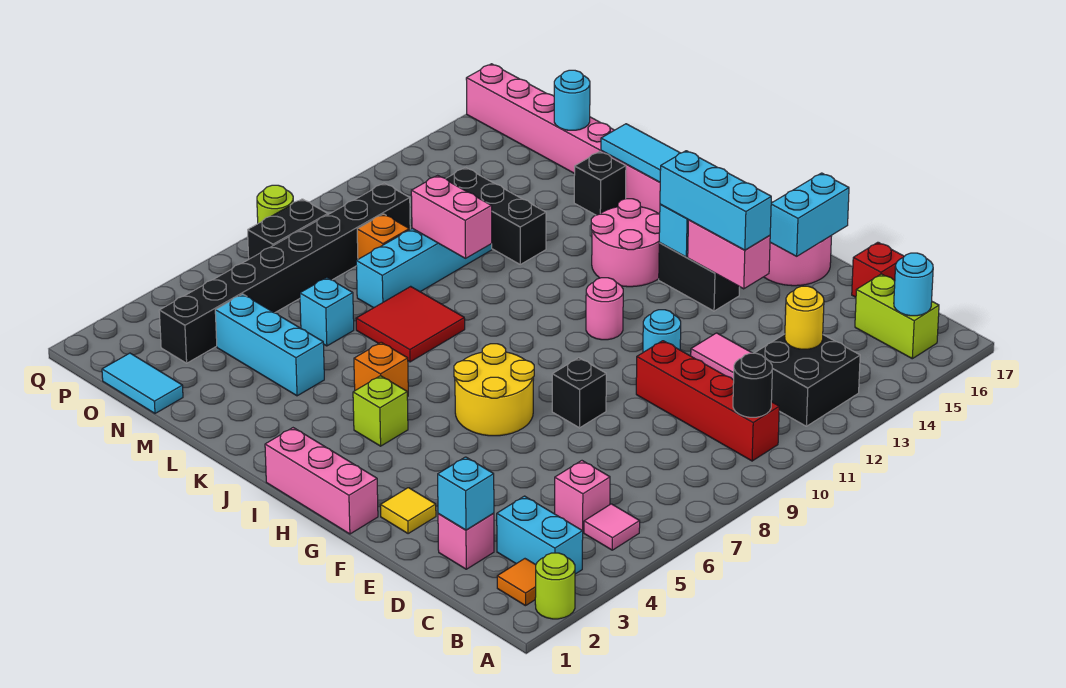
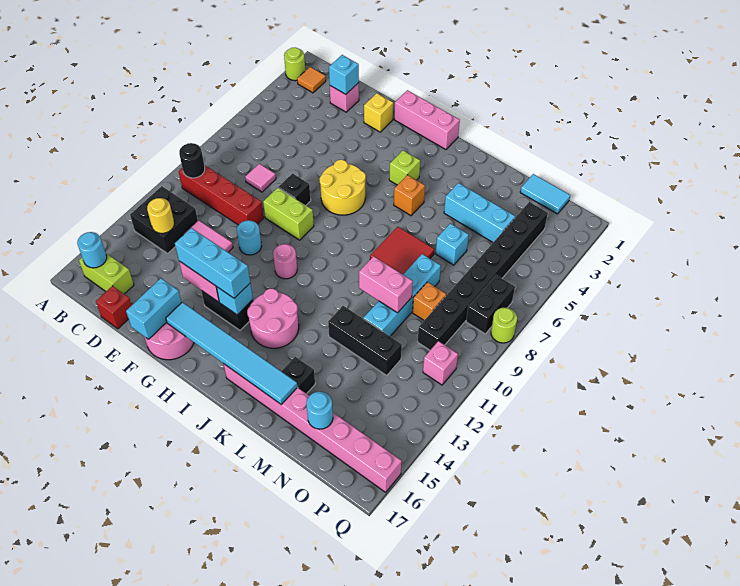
cyan brick B3:C3 level 1 -> none
pink tile B5 level 1 -> pink tile D8 level 1
pink brick C5 level 1 -> pink brick P11 level 1
yellow tile F2 level 1 -> yellow brick F2 level 1
none -> lime brick F9:G9 level 1

